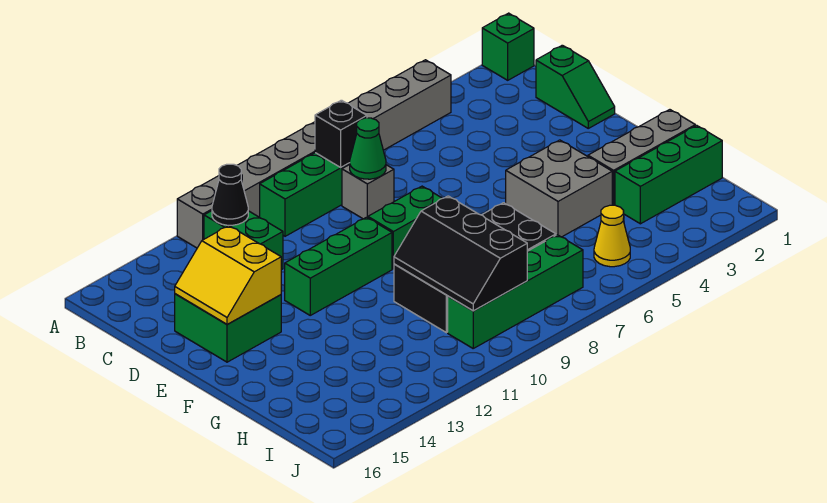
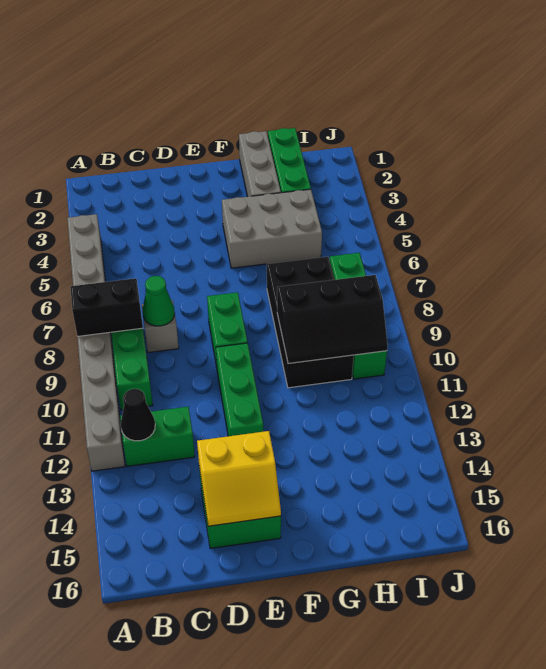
green brick A1 level 1 -> none
black brick B8 level 2 -> black brick A8:B8 level 2
green slope C1:D1 level 1 top C -> none
grey brick F4:G5 level 1 -> grey brick F4:H5 level 1
yellow cone I5 level 1 -> none

